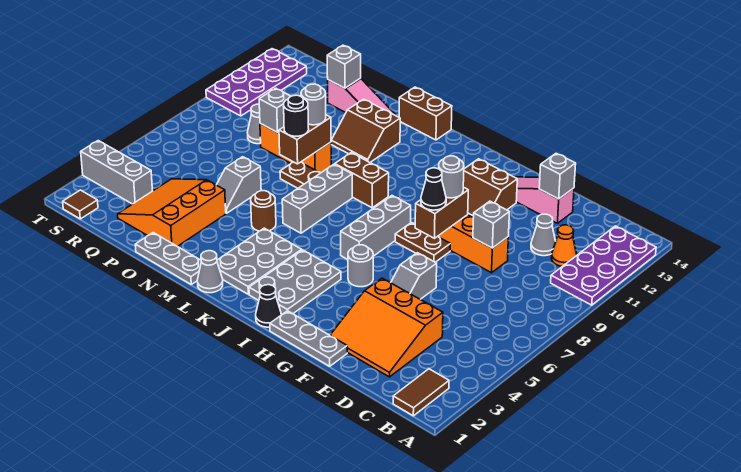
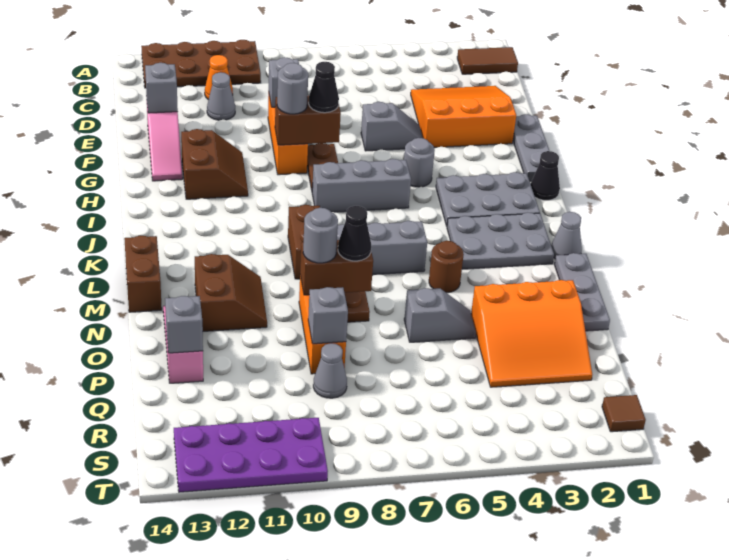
purple plate A10:B13 level 1 -> brown plate A10:B13 level 1
orange slope D2:F4 level 1 top 4 -> orange slope D2:F4 level 1 top F
black round brick N8 level 3 -> black cone N8 level 3
grey brick R3:T3 level 1 -> none

